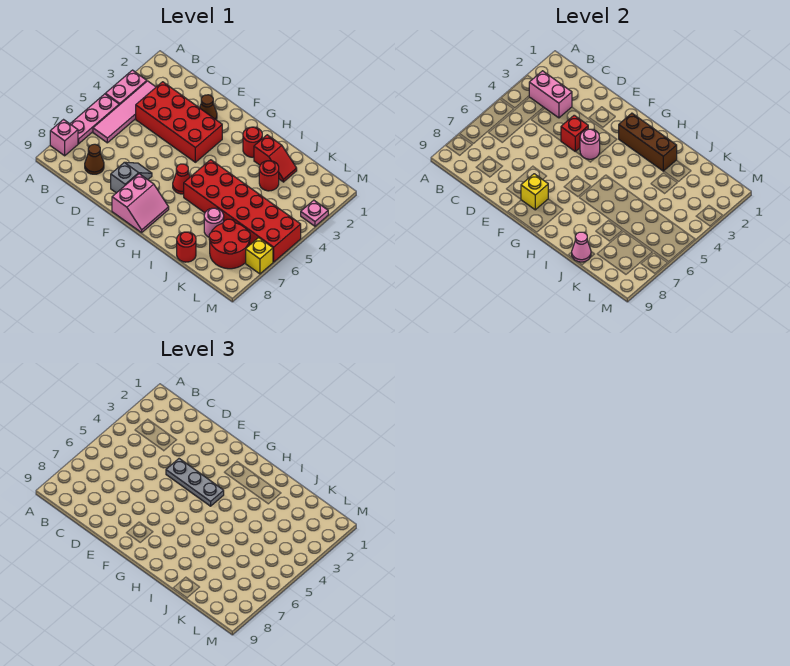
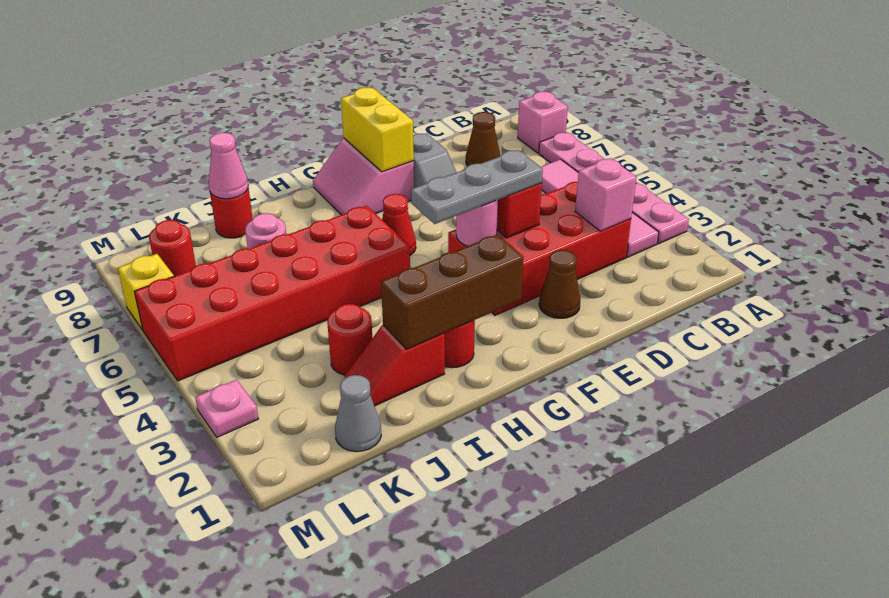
pink brick B3:C3 level 2 -> pink brick C3 level 2
yellow brick F8 level 2 -> yellow brick F8:F9 level 2
none -> grey cone K1 level 1
red round brick K7:L8 level 1 -> red round brick L8 level 1

